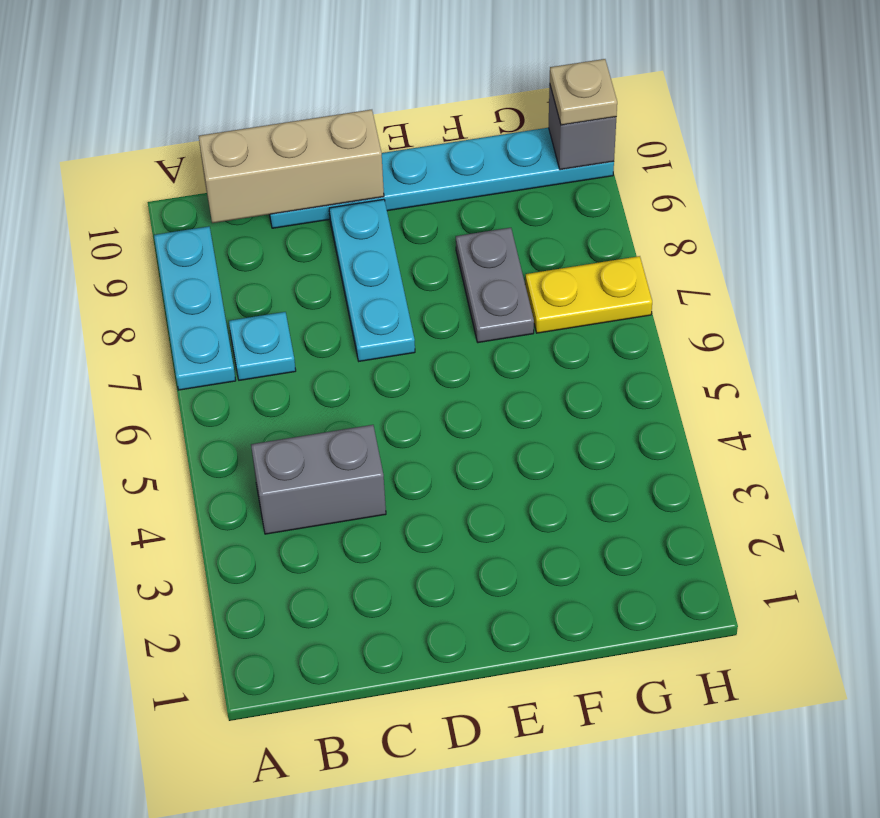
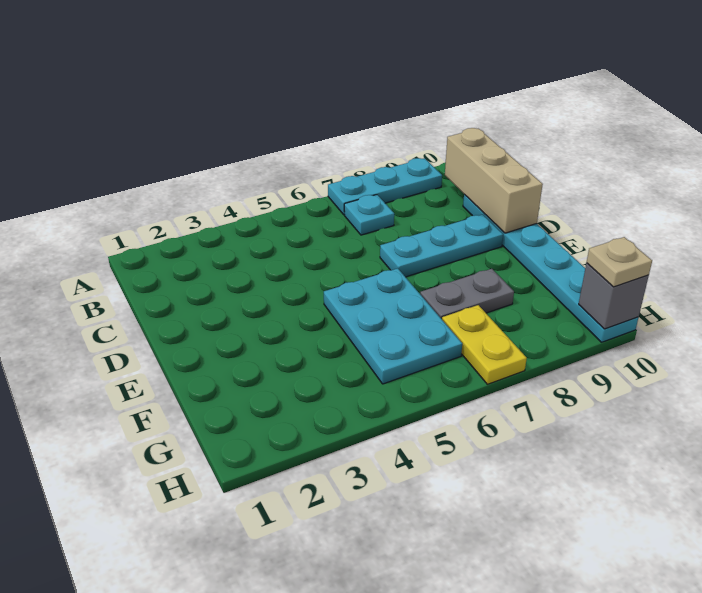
grey brick B4:C4 level 1 -> none
none -> cyan plate E5:G6 level 1

